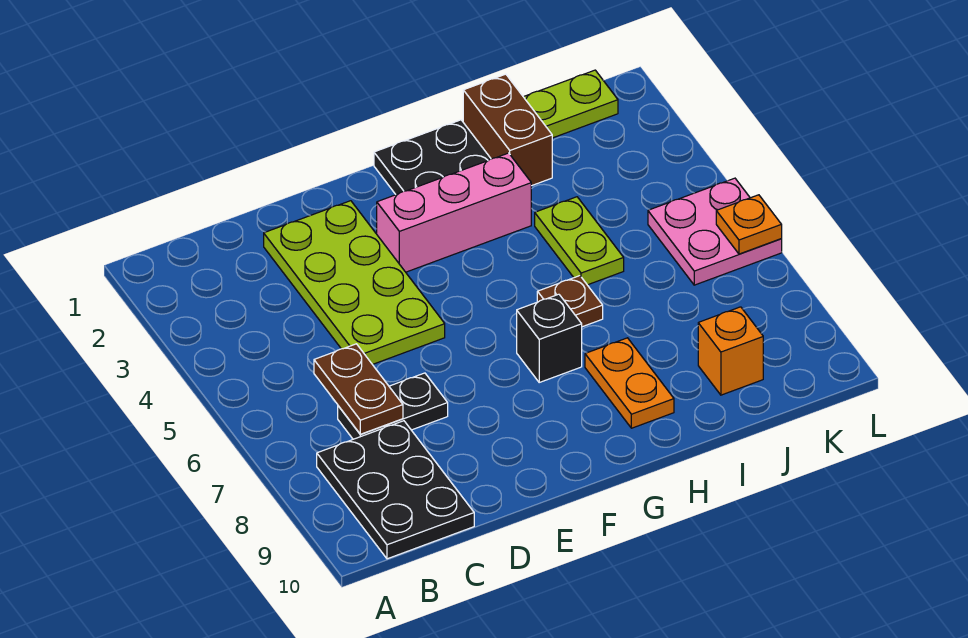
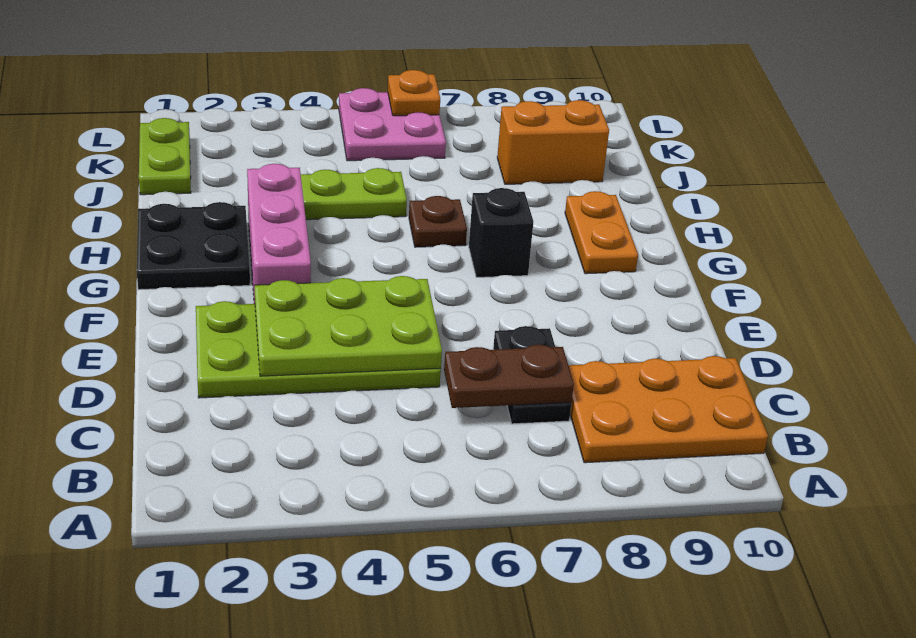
black plate B8:C10 level 1 -> orange plate B8:C10 level 1
none -> lime plate D3:E5 level 2
orange plate H8:H9 level 1 -> orange plate G9:H9 level 1
brown brick I1:I2 level 1 -> none
orange brick J9 level 1 -> orange brick J8:J9 level 1

